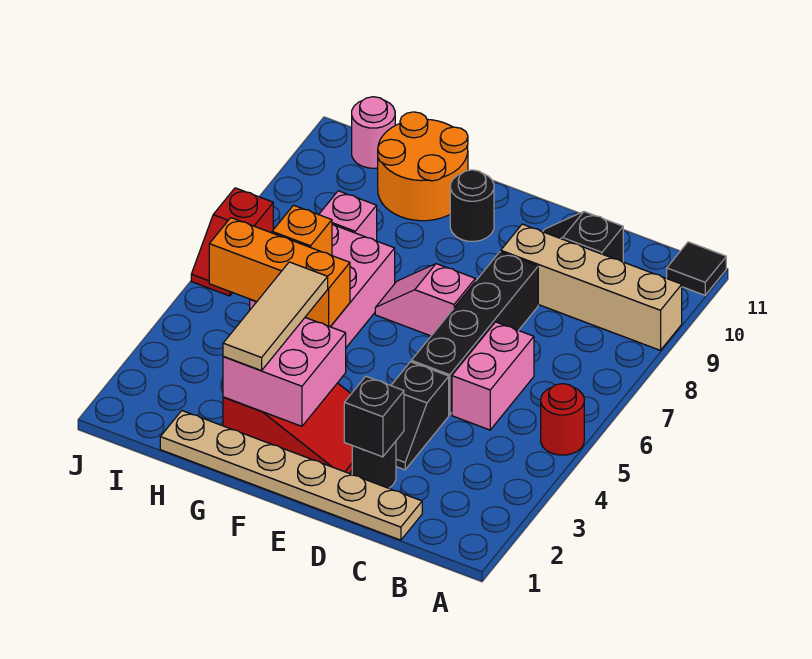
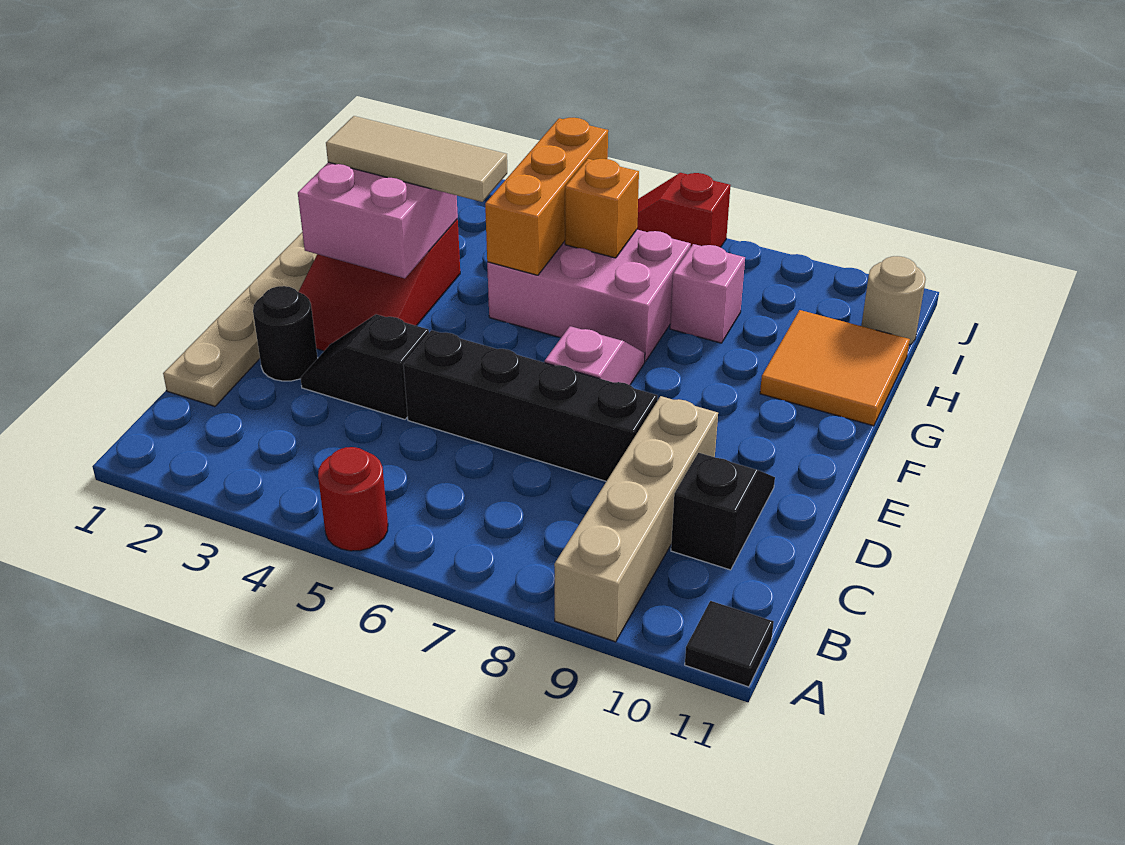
pink brick C5:C6 level 1 -> none
black brick D2 level 2 -> none
black round brick F10 level 1 -> none
orange round brick G10:H11 level 1 -> orange tile G10:H11 level 1
pink round brick I11 level 1 -> tan round brick I11 level 1

